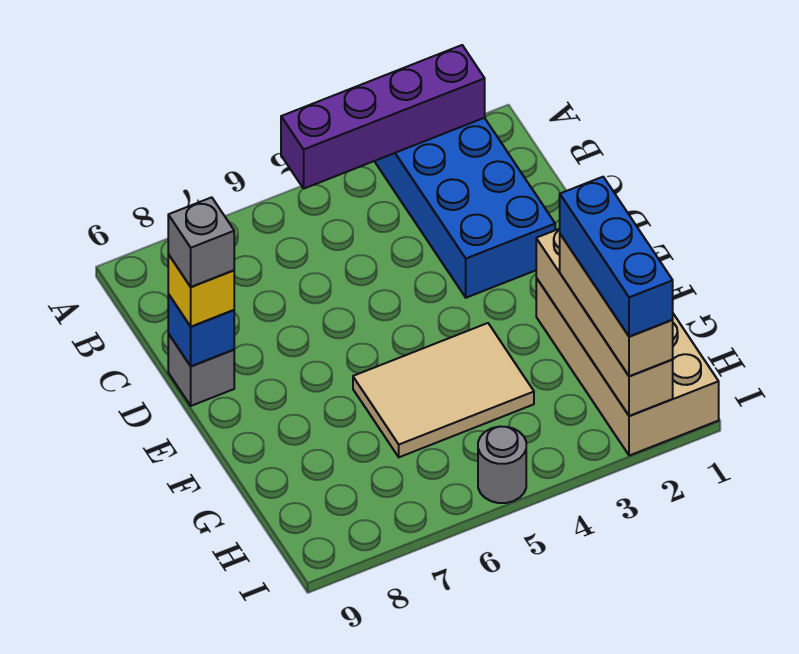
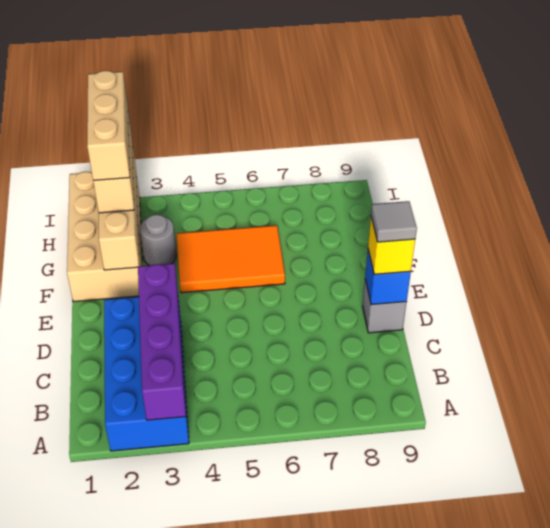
purple brick A2:A5 level 2 -> purple brick A3:D3 level 2
grey brick D9 level 4 -> grey tile D9 level 4
tan tile F4:G6 level 1 -> orange tile F4:G6 level 1
blue brick G2:I2 level 4 -> tan brick G2:I2 level 4
grey round brick I5 level 1 -> grey round brick G3 level 1

